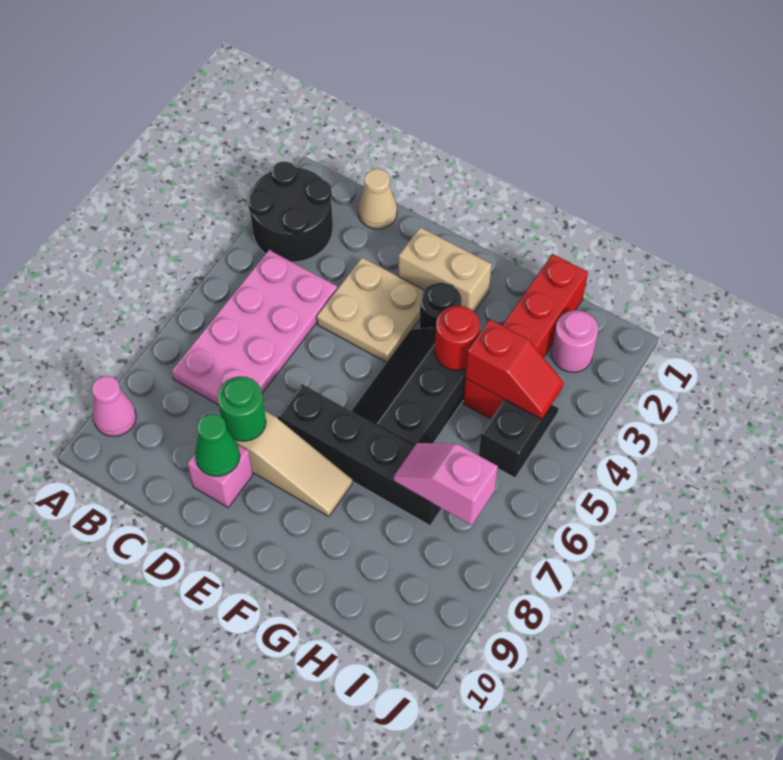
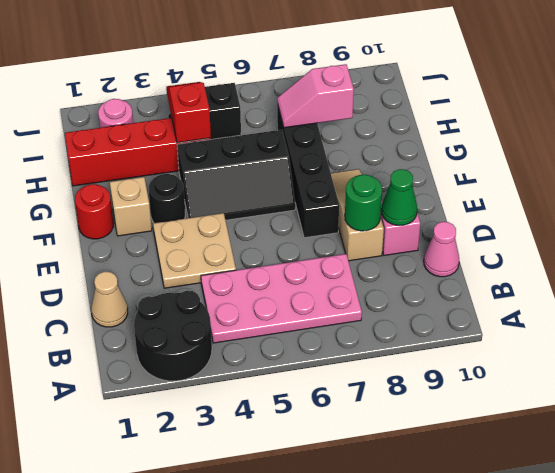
pink cone A9 level 1 -> pink cone C10 level 1
tan brick E2:F2 level 1 -> tan brick F2 level 1
red round brick G4 level 2 -> red round brick F1 level 1
pink slope H7:I7 level 2 top I -> pink slope H7:H8 level 2 top 8

